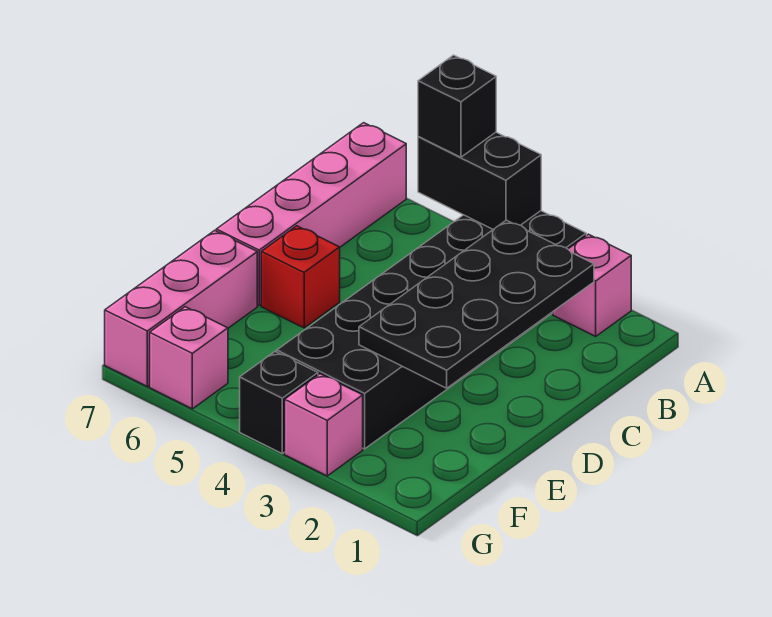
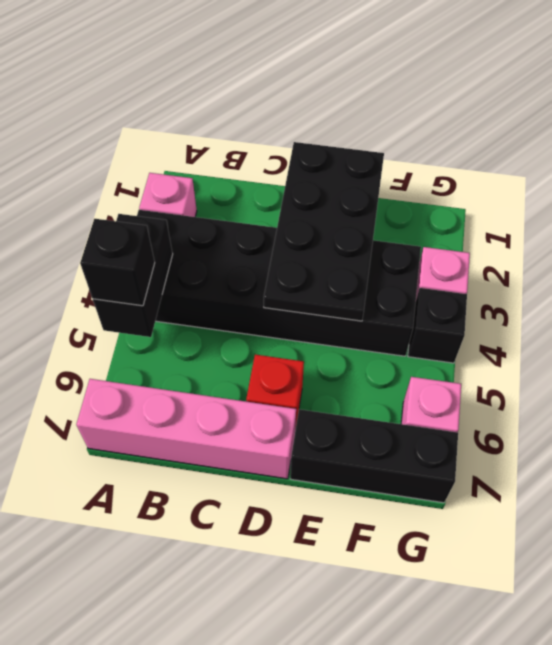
black plate B2:E3 level 2 -> black plate D1:E4 level 2
pink brick E7:G7 level 1 -> black brick E7:G7 level 1

